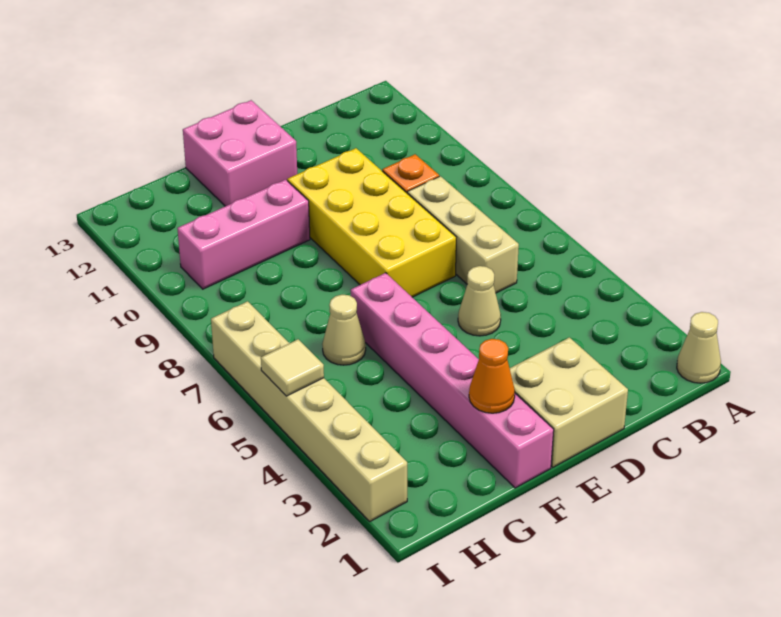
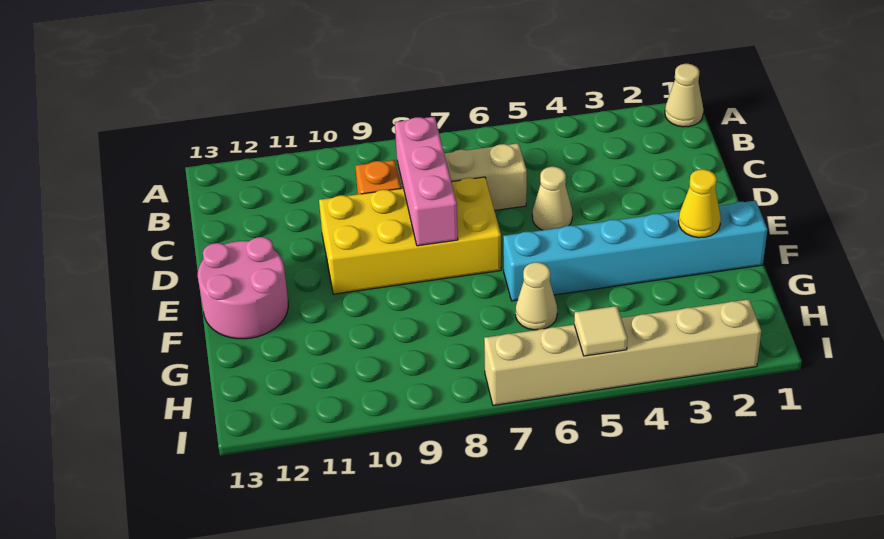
tan brick D1:E2 level 1 -> none
pink brick E12:F13 level 1 -> pink round brick E12:F13 level 1
pink brick F1:F6 level 1 -> cyan brick F1:F6 level 1
orange cone F2 level 2 -> yellow cone F2 level 2
pink brick F10:H10 level 1 -> pink brick C8:E8 level 2

